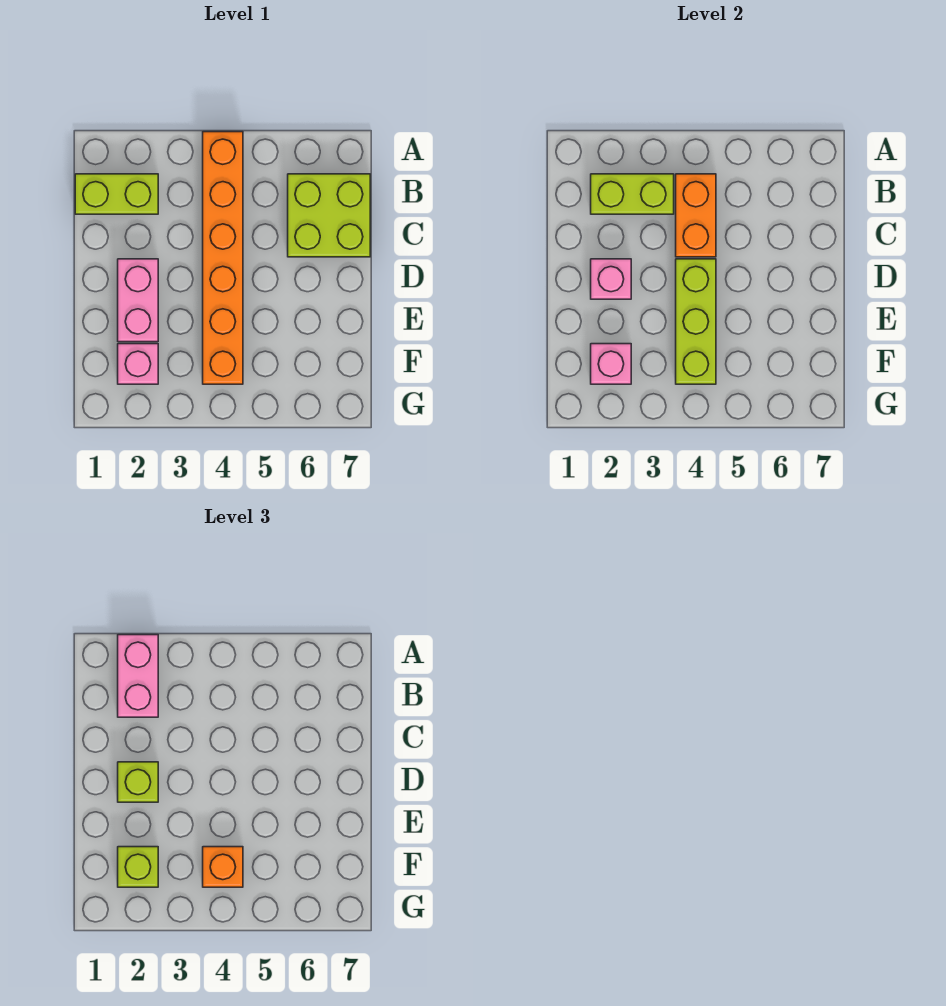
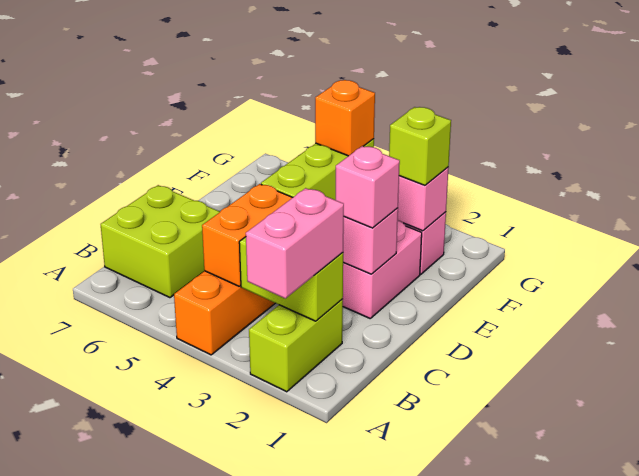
lime brick B1:B2 level 1 -> lime brick A2:B2 level 1
lime brick D2 level 3 -> pink brick D2 level 3

